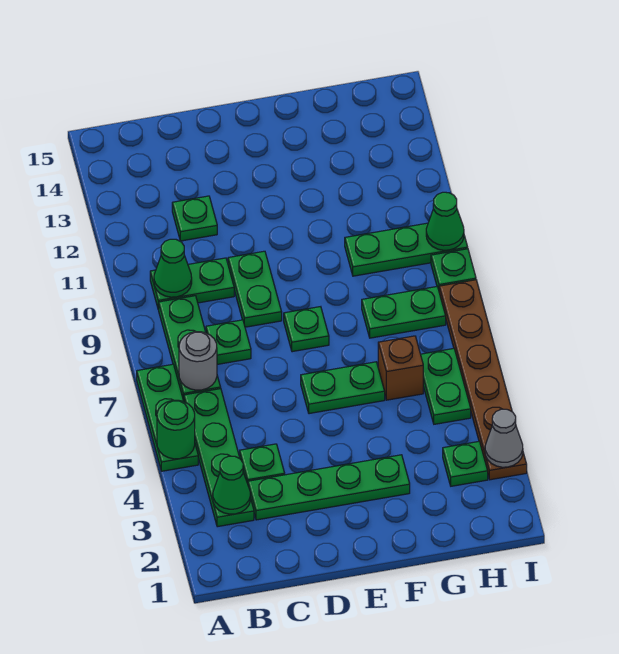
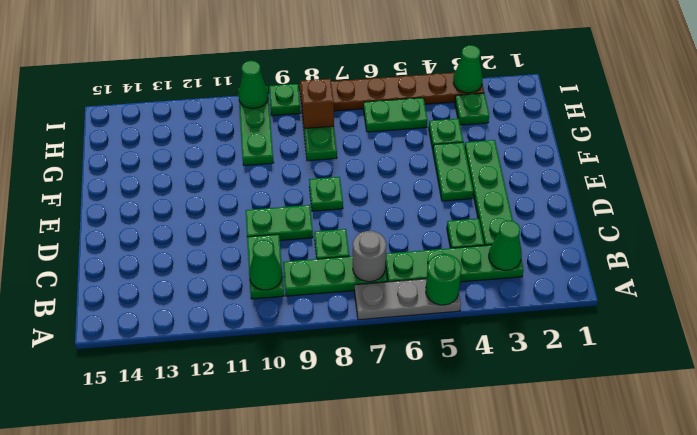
green plate A5:A7 level 1 -> grey plate A5:A7 level 1
green plate C12 level 1 -> green plate G4 level 1
green plate E6:F6 level 1 -> green plate E4:F4 level 1
brown brick G6 level 1 -> brown brick H8 level 2
grey cone I3 level 2 -> green cone I3 level 2

